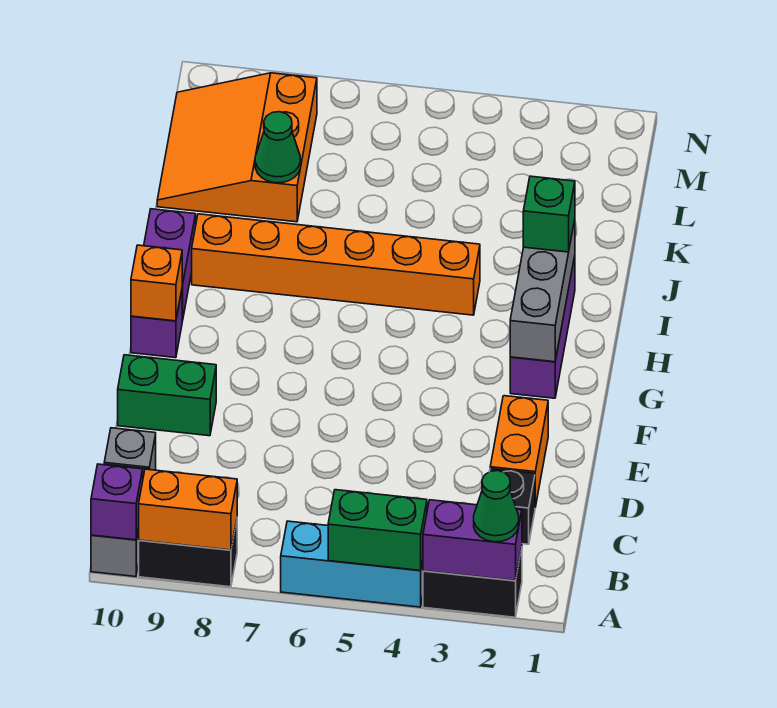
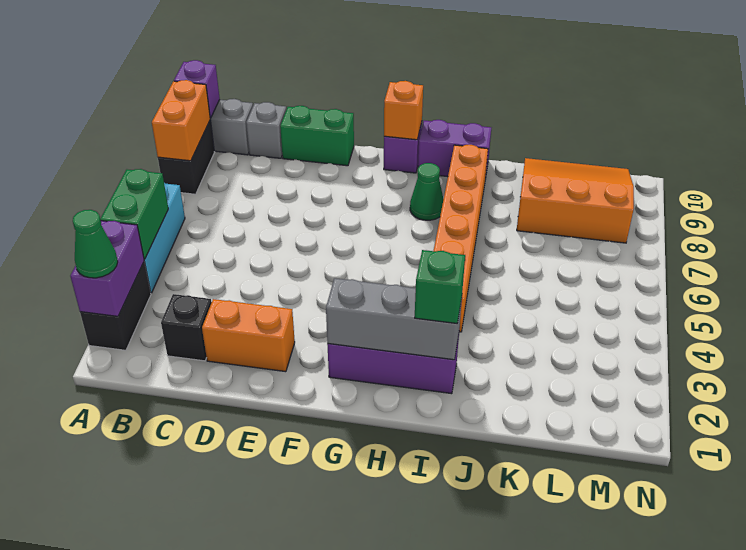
green brick E9:E10 level 1 -> green brick D10:E10 level 1
green cone K8 level 2 -> green cone H8 level 1

